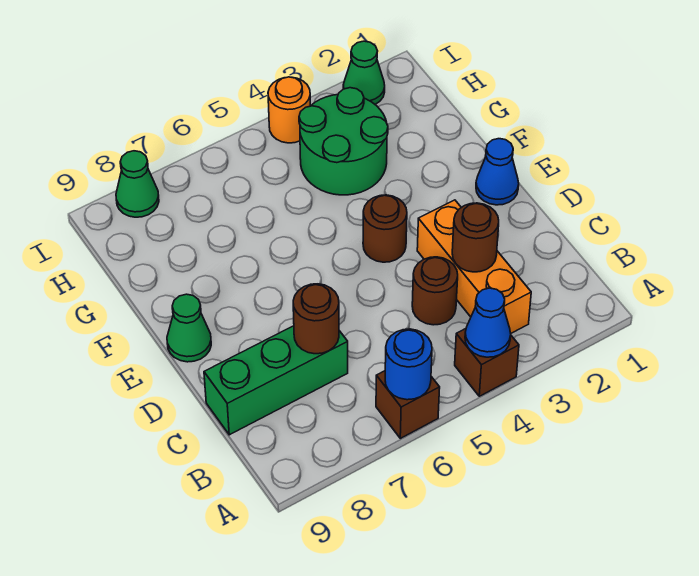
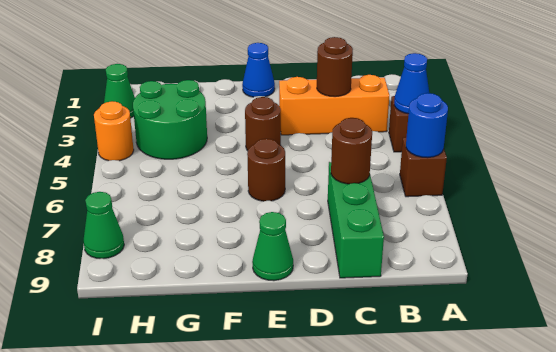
brown round brick C4 level 1 -> brown round brick E6 level 1

